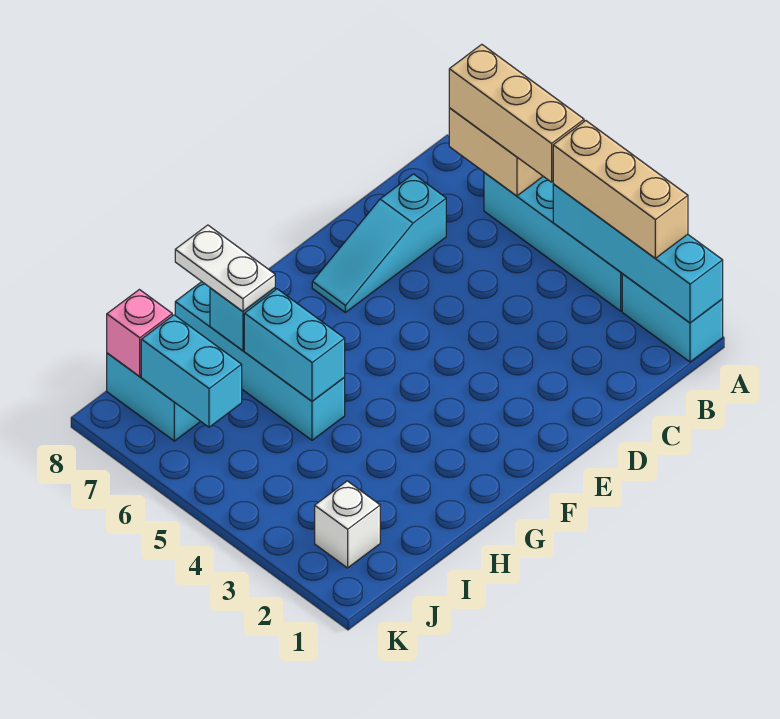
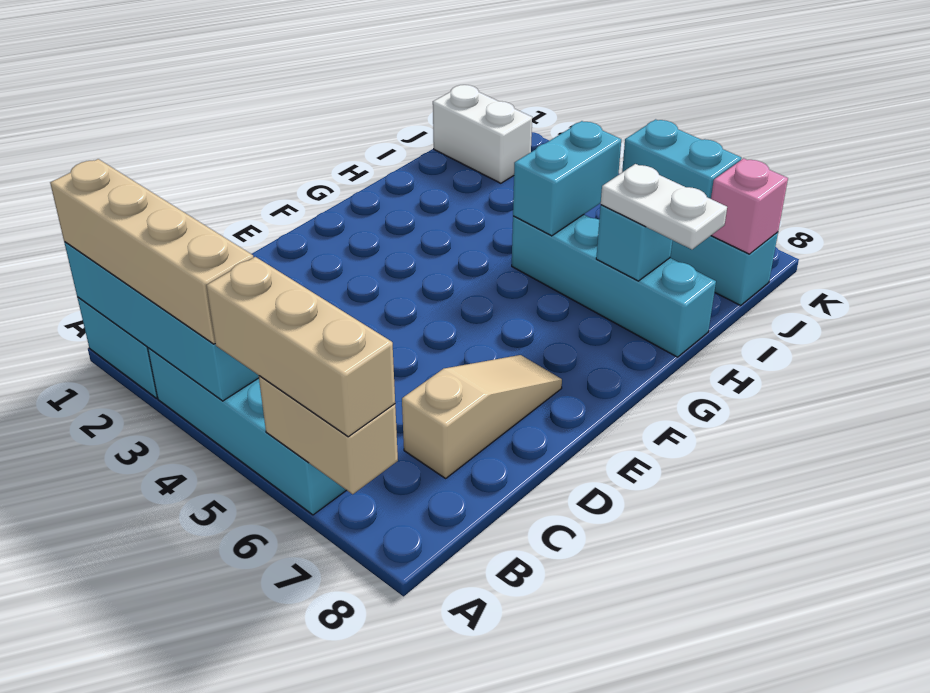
tan brick A2:A4 level 3 -> tan brick A1:A4 level 3
cyan slope C7:E7 level 1 top C -> tan slope C7:E7 level 1 top C
cyan brick H5:H6 level 2 -> cyan brick H5:I5 level 2
white brick J2 level 1 -> white brick J1:J2 level 1

